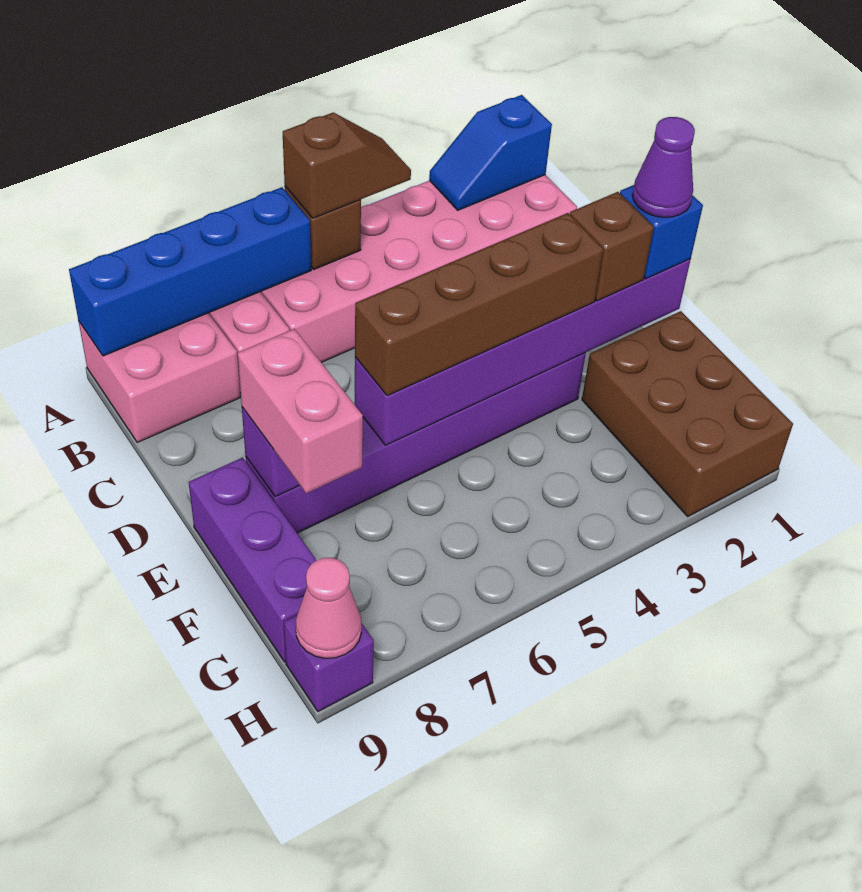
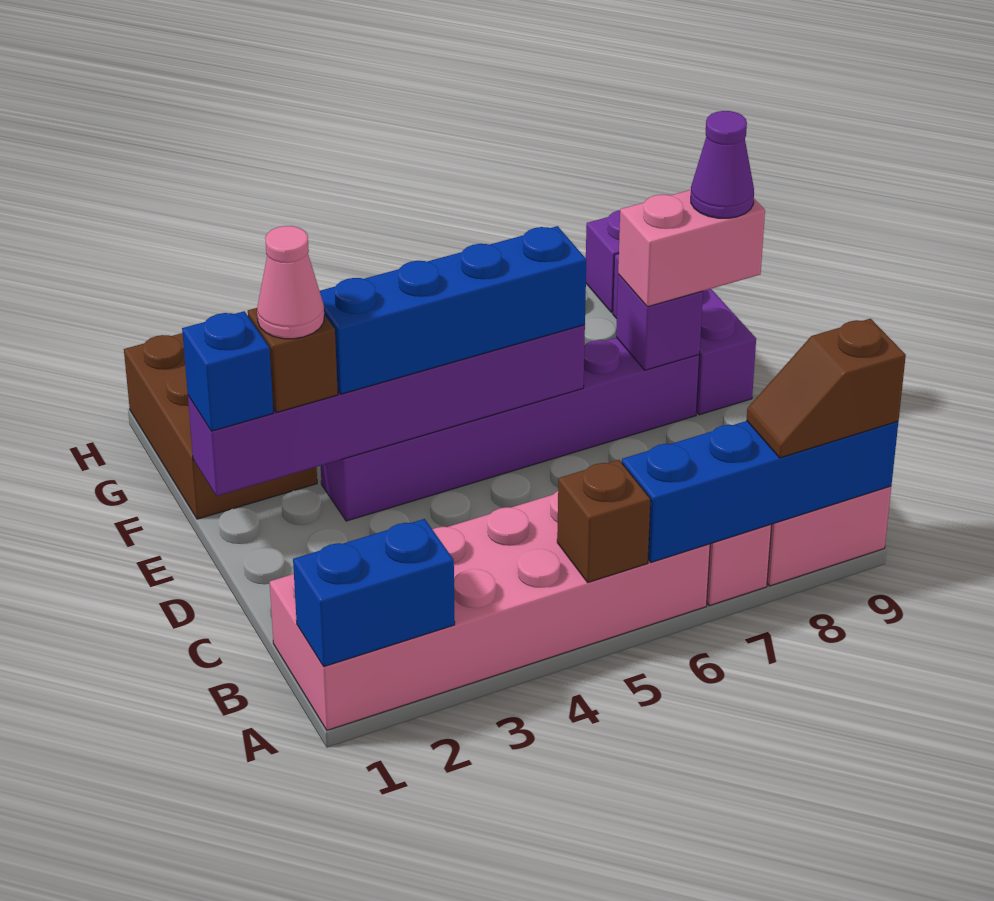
blue slope A1:A2 level 2 top 1 -> blue brick A1:A2 level 2
brown slope A4:A5 level 3 top 5 -> brown slope A8:A9 level 3 top 9
purple cone E1 level 4 -> purple cone E9 level 4
brown brick E3:E6 level 3 -> blue brick E3:E6 level 3
pink brick E8:F8 level 3 -> pink brick E8:E9 level 3
pink cone H9 level 2 -> pink cone E2 level 4

